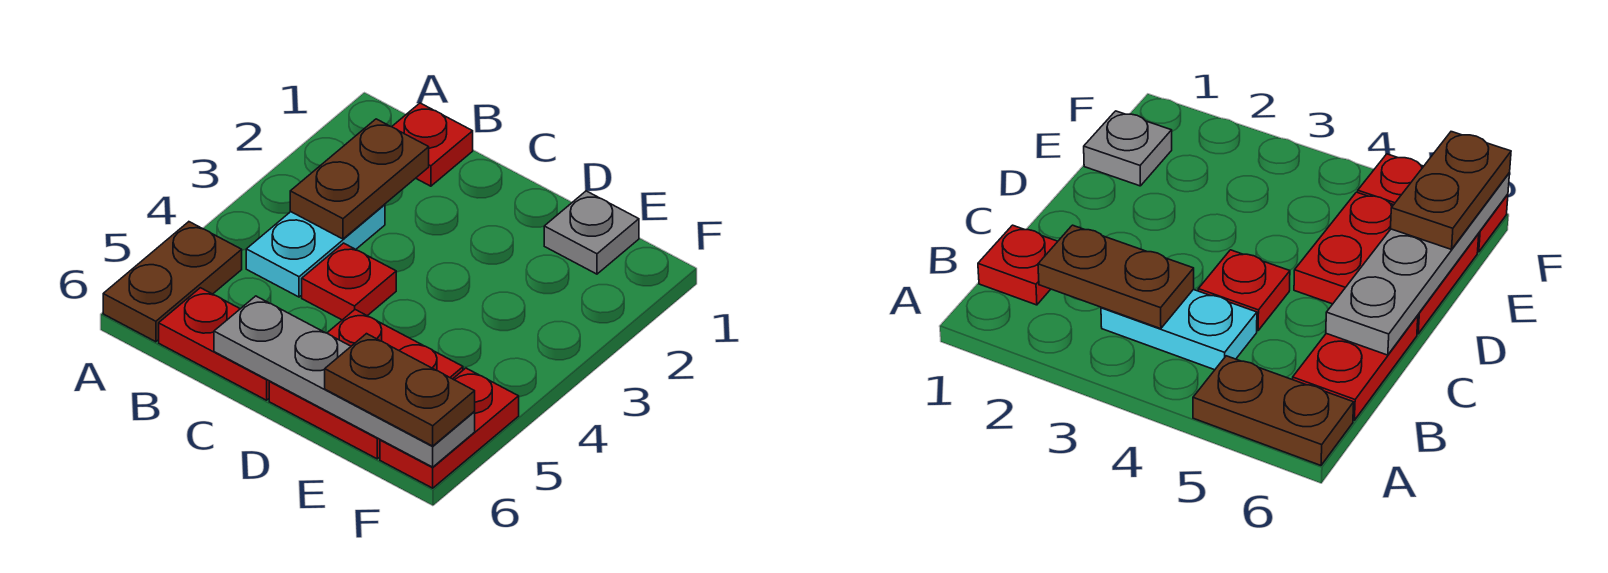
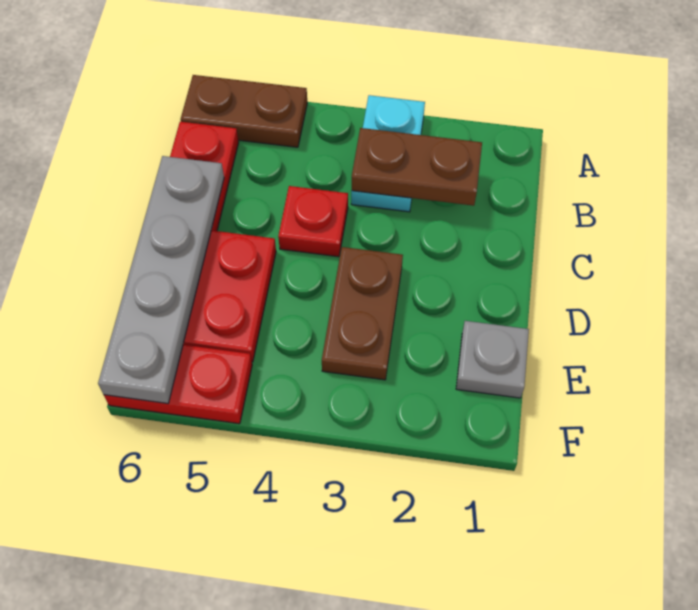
red plate B1 level 1 -> none
cyan plate B3:B4 level 1 -> cyan plate A3:B3 level 1
brown plate E6:F6 level 3 -> brown plate D3:E3 level 1

